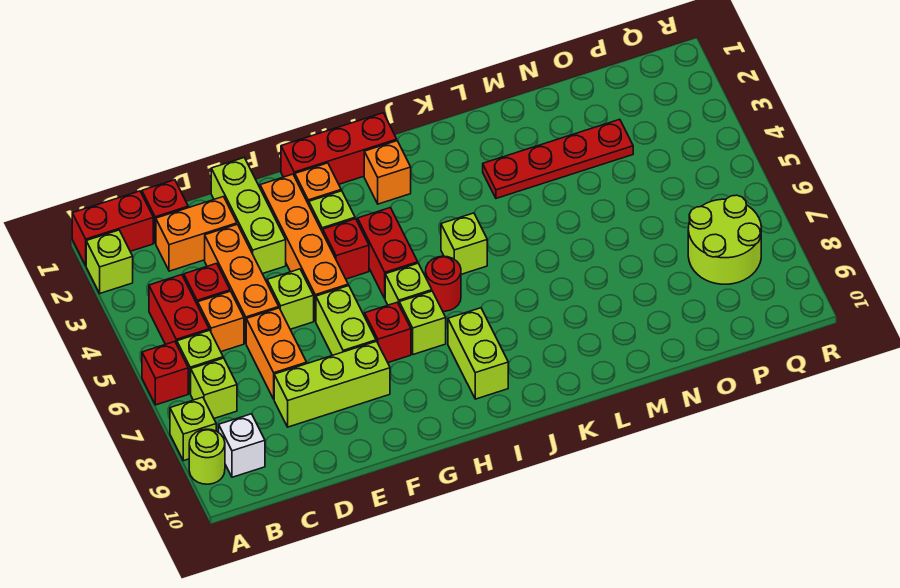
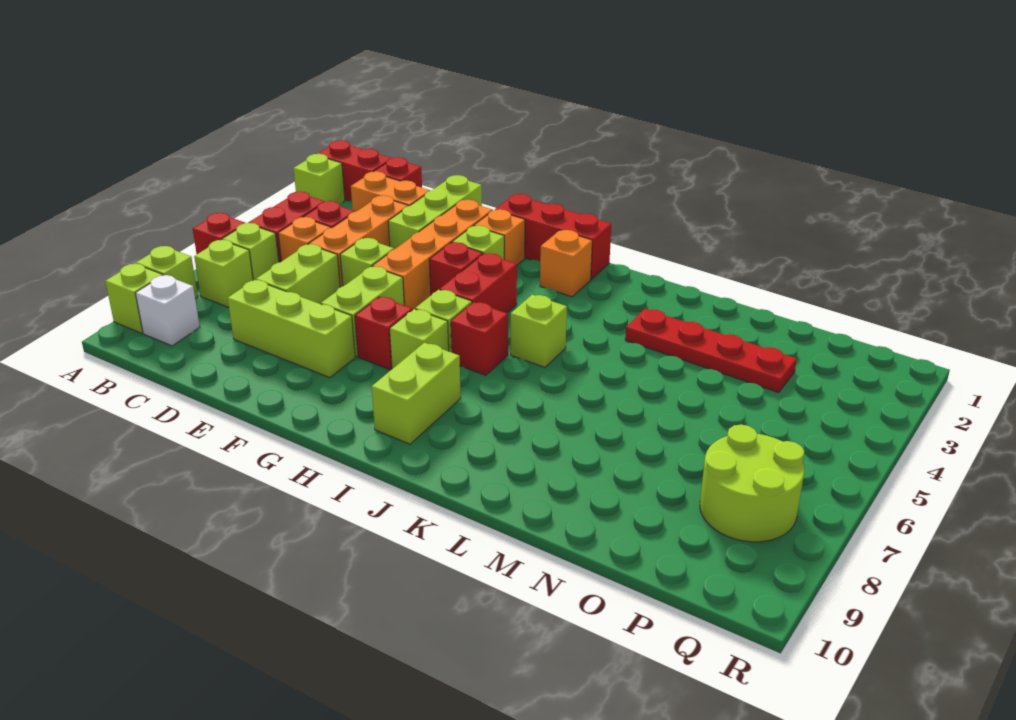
lime round brick A9 level 1 -> lime brick A9 level 1
orange brick D6:D7 level 1 -> lime brick D6:D7 level 1
red round brick I6 level 1 -> red brick I6 level 1

